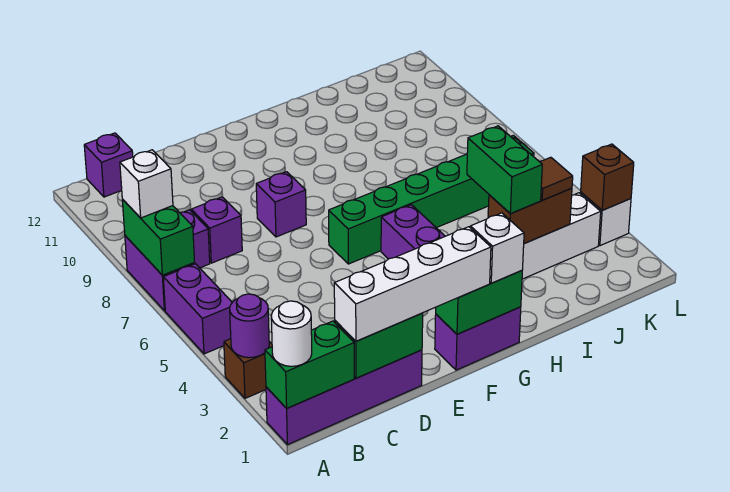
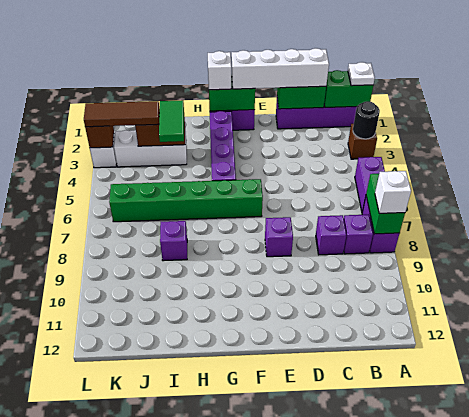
white round brick A1 level 3 -> white plate A1 level 3
purple round brick A3 level 2 -> black round brick A3 level 2
purple brick B12 level 1 -> purple brick I8 level 1
green brick I3:I4 level 3 -> green tile I3:I4 level 3
brown tile J3 level 3 -> brown tile J3:L3 level 3

